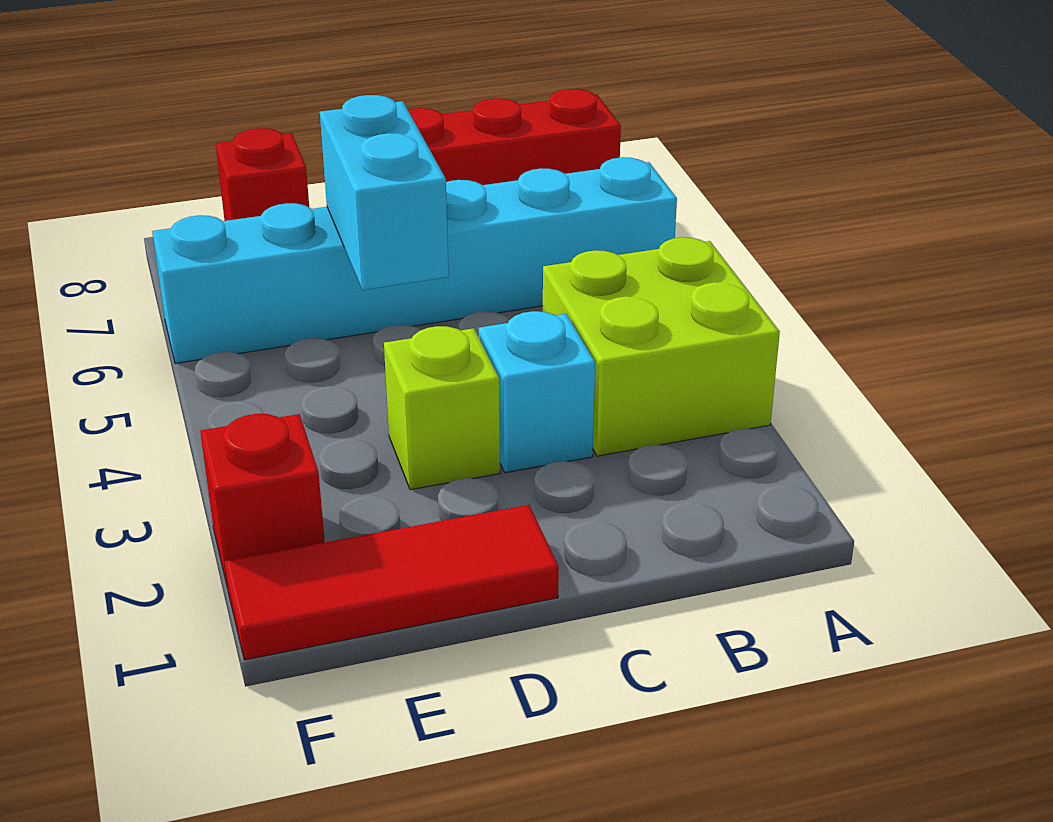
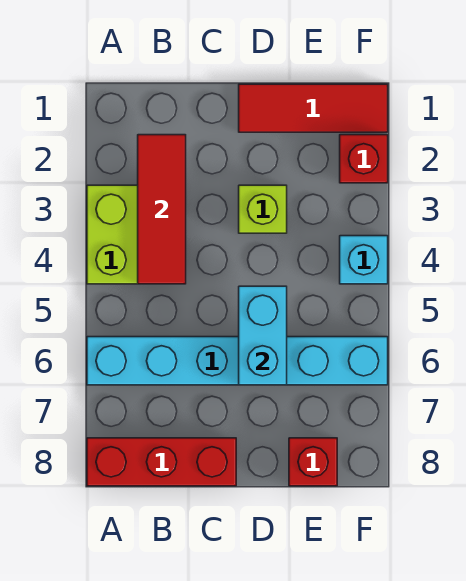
none -> red tile B2:B4 level 2
cyan brick C3 level 1 -> cyan brick F4 level 1

